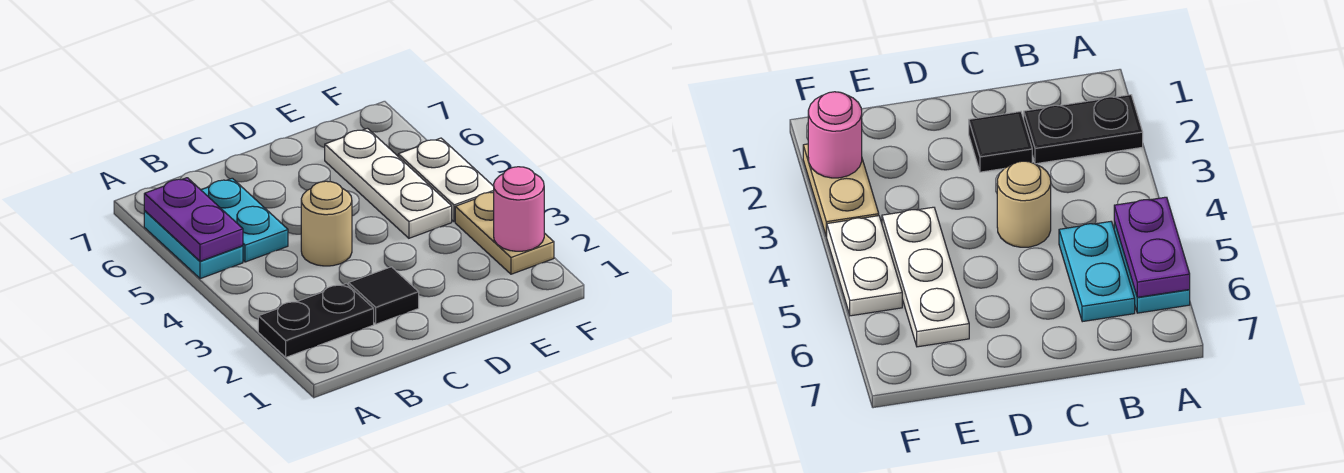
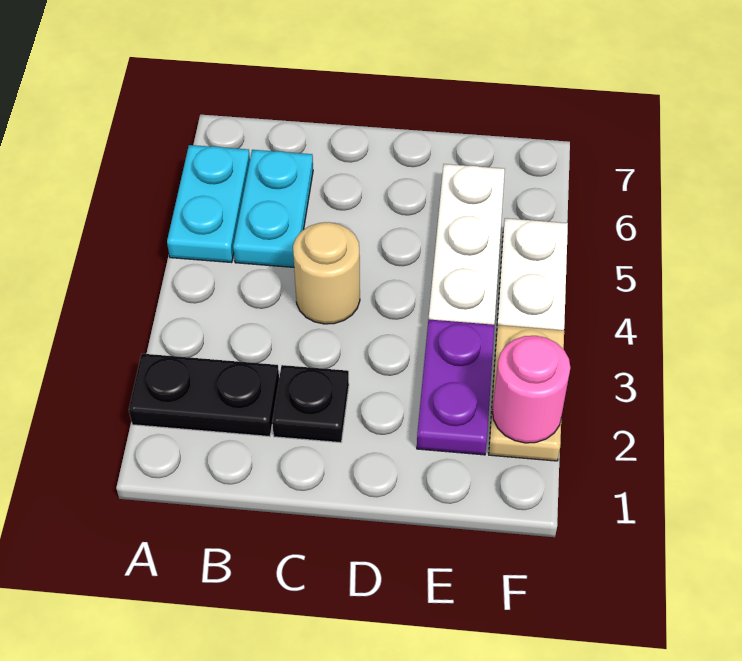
purple plate A5:A6 level 2 -> purple plate E2:E3 level 1
black tile C2 level 1 -> black plate C2 level 1

